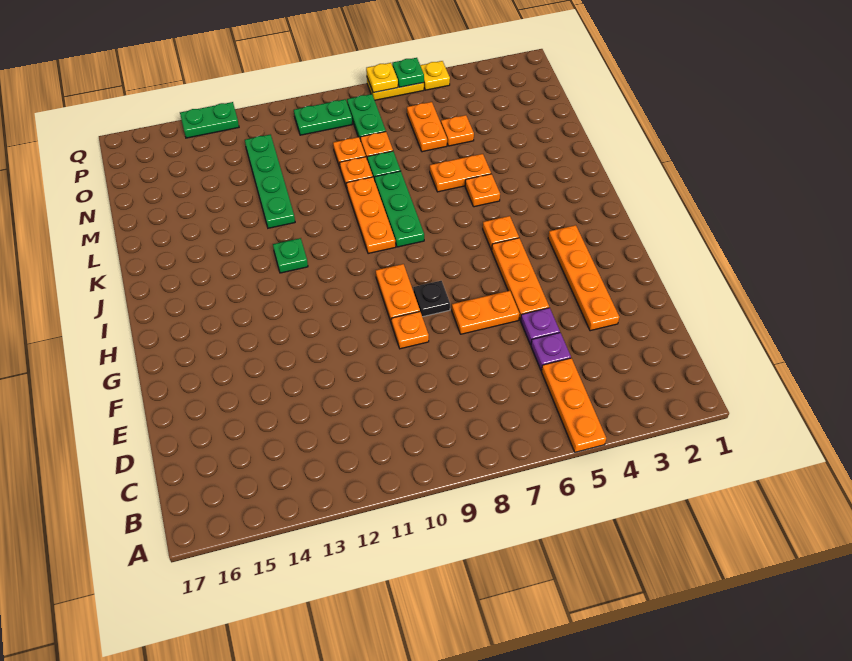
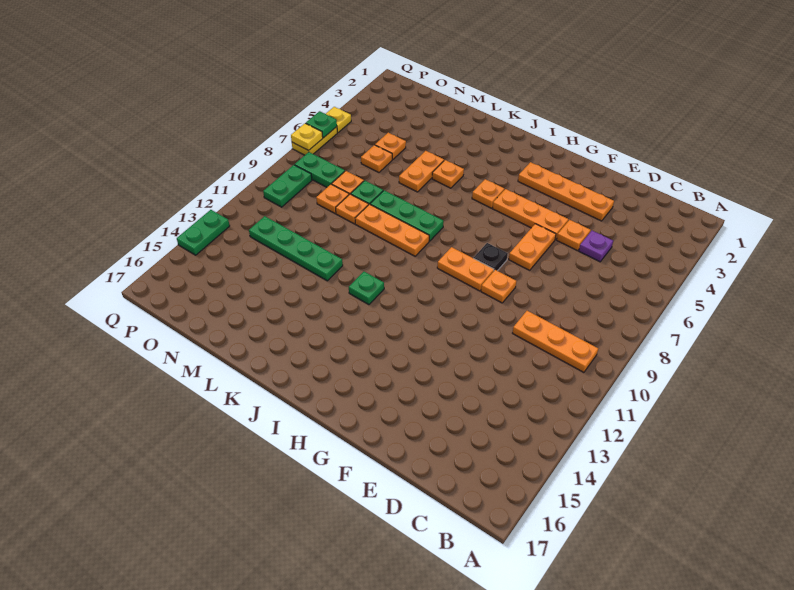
orange plate A5:C5 level 1 -> orange plate B10:D10 level 1
purple plate E5 level 1 -> orange plate E5 level 1
orange plate N6:O6 level 1 -> orange plate N6 level 1

